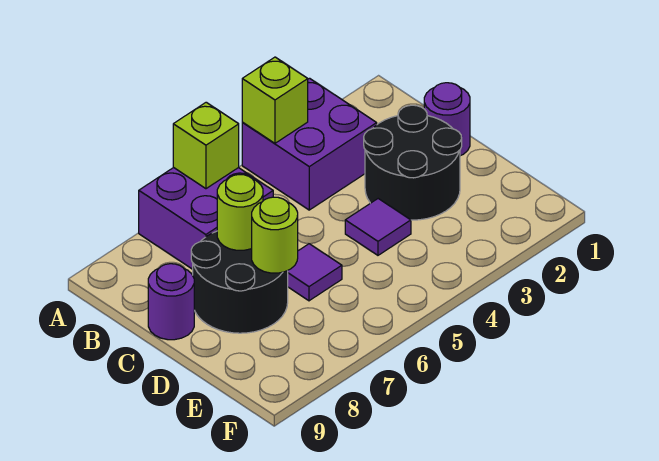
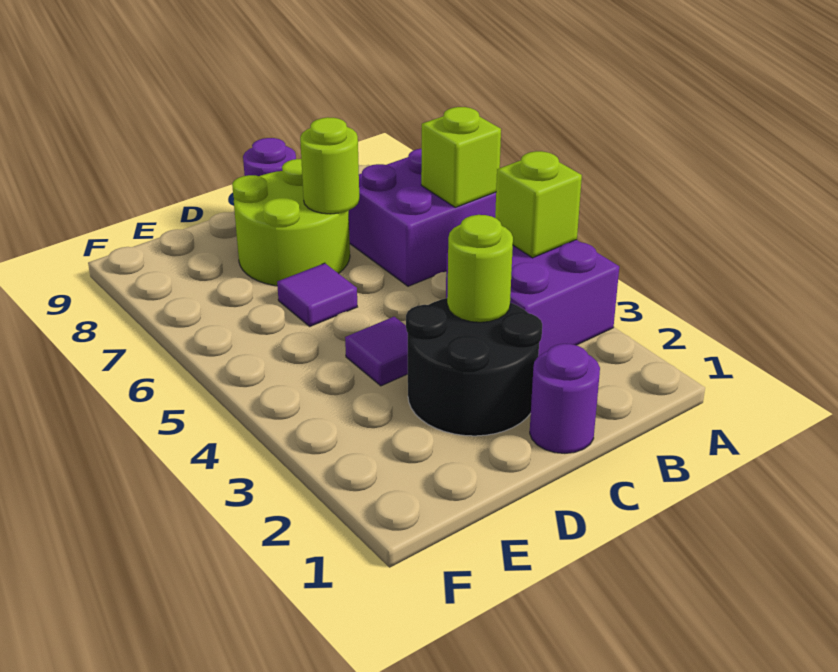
black round brick C7:D8 level 1 -> lime round brick C7:D8 level 1
lime round brick D7 level 2 -> lime round brick C3 level 2

